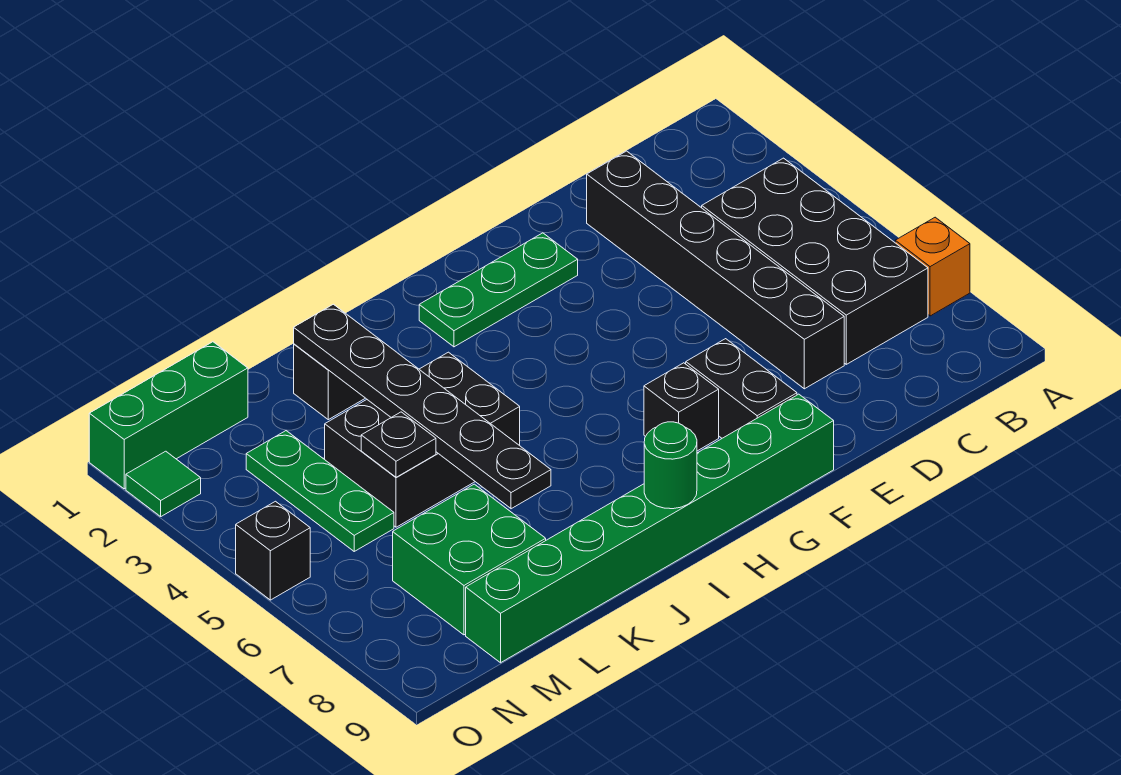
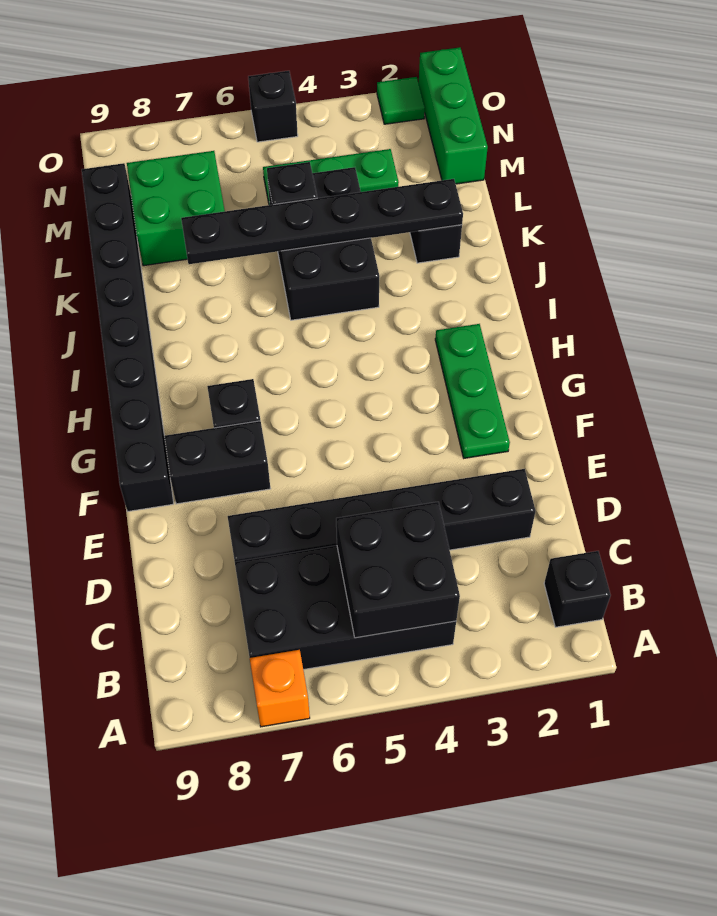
none -> black brick B1 level 1
none -> black brick B4:C5 level 2
green brick F9:M9 level 1 -> black brick F9:M9 level 1
green round brick I9 level 2 -> none

